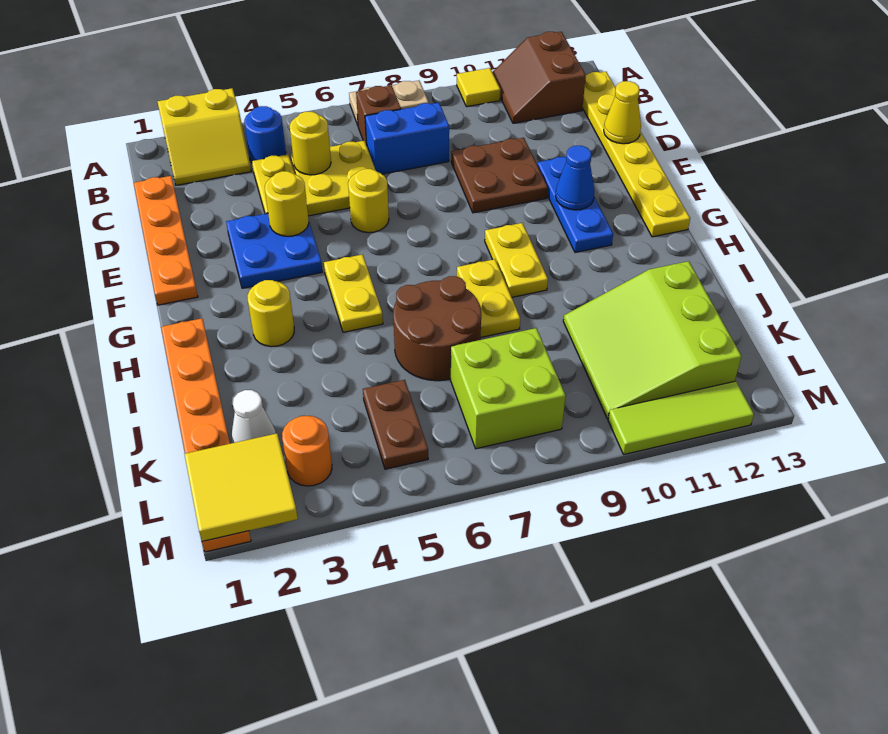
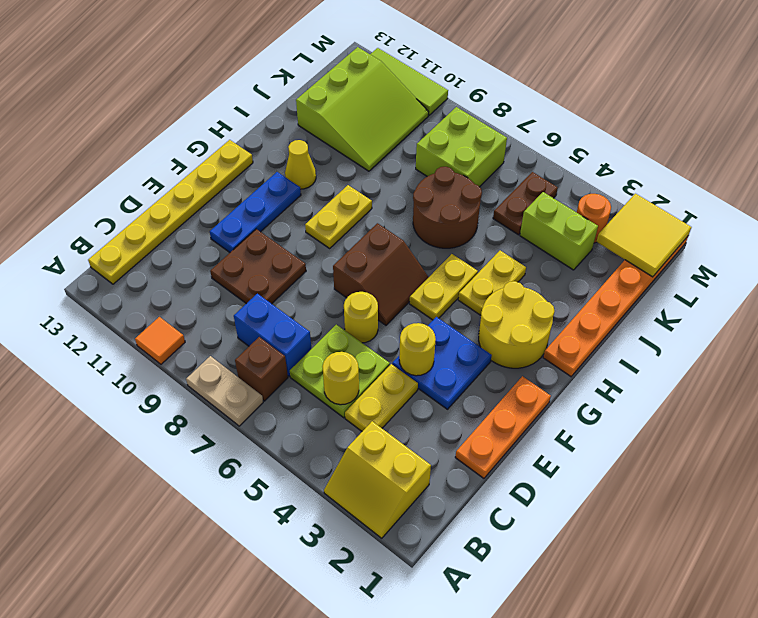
yellow slope A2:B3 level 1 top A -> yellow slope A2:B3 level 1 top B
yellow tile A10 level 1 -> orange tile A10 level 1
brown slope A11:B12 level 1 top 12 -> brown slope F6:G7 level 1 top 7
blue round brick B4 level 1 -> none
orange plate C1:F1 level 1 -> orange plate D1:F1 level 1
yellow plate C5:D6 level 1 -> lime plate C5:D6 level 1
yellow cone D13 level 2 -> yellow cone H11 level 1
blue cone F11 level 2 -> none
yellow round brick H3 level 1 -> yellow round brick G2:H3 level 1
yellow plate H8:I8 level 1 -> yellow plate H4:I4 level 1
white cone K2 level 1 -> none
none -> lime brick K3:K4 level 1

